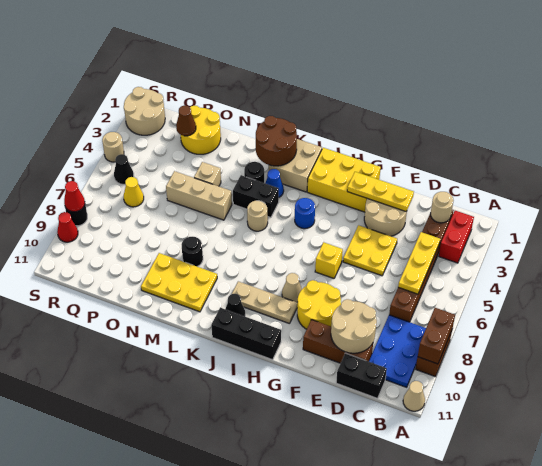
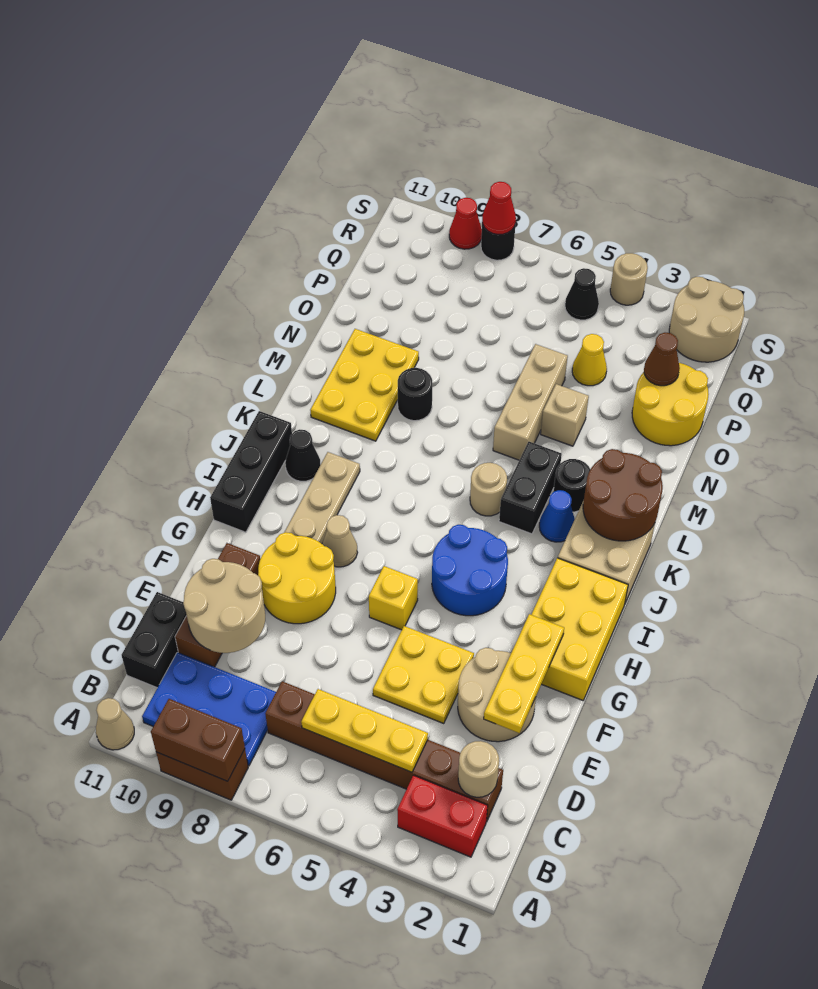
blue round brick I4 level 1 -> blue round brick H4:I5 level 1
yellow cone Q6 level 1 -> yellow cone P4 level 1

